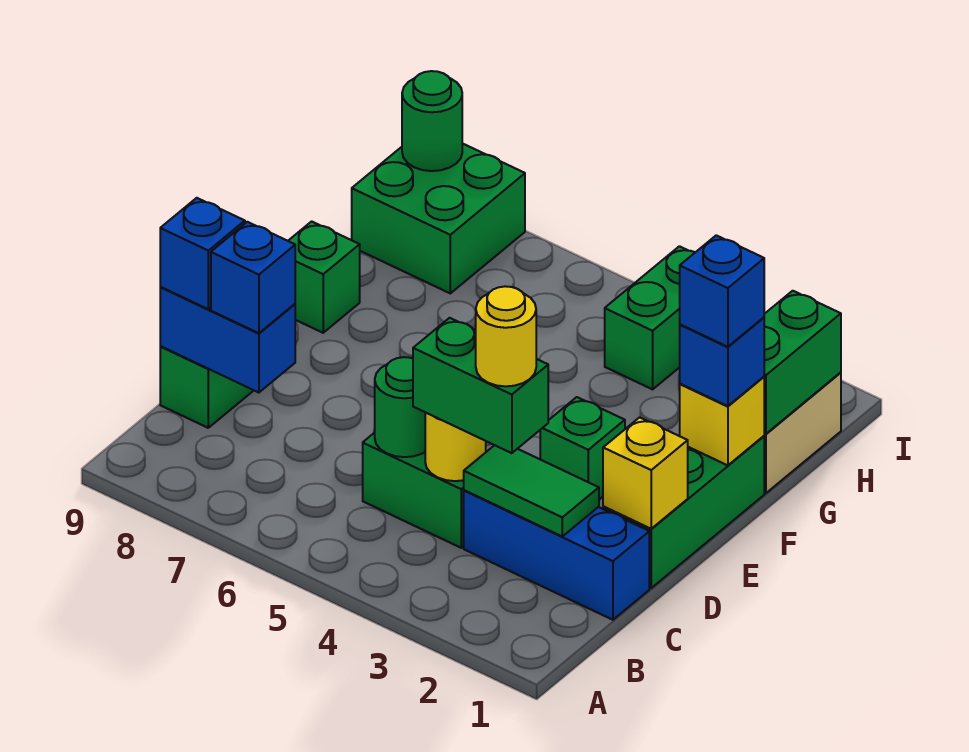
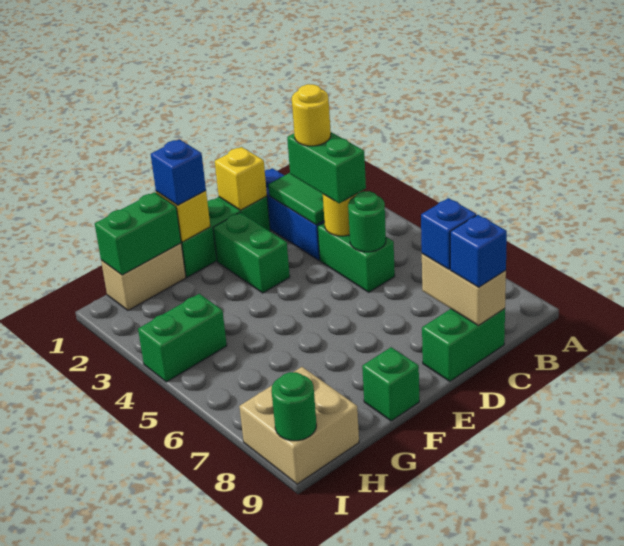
blue brick C8:C9 level 2 -> tan brick C8:C9 level 2
green brick E3 level 1 -> green brick E2:E3 level 1
blue brick F1 level 4 -> none
green brick H8:I9 level 1 -> tan brick H8:I9 level 1

